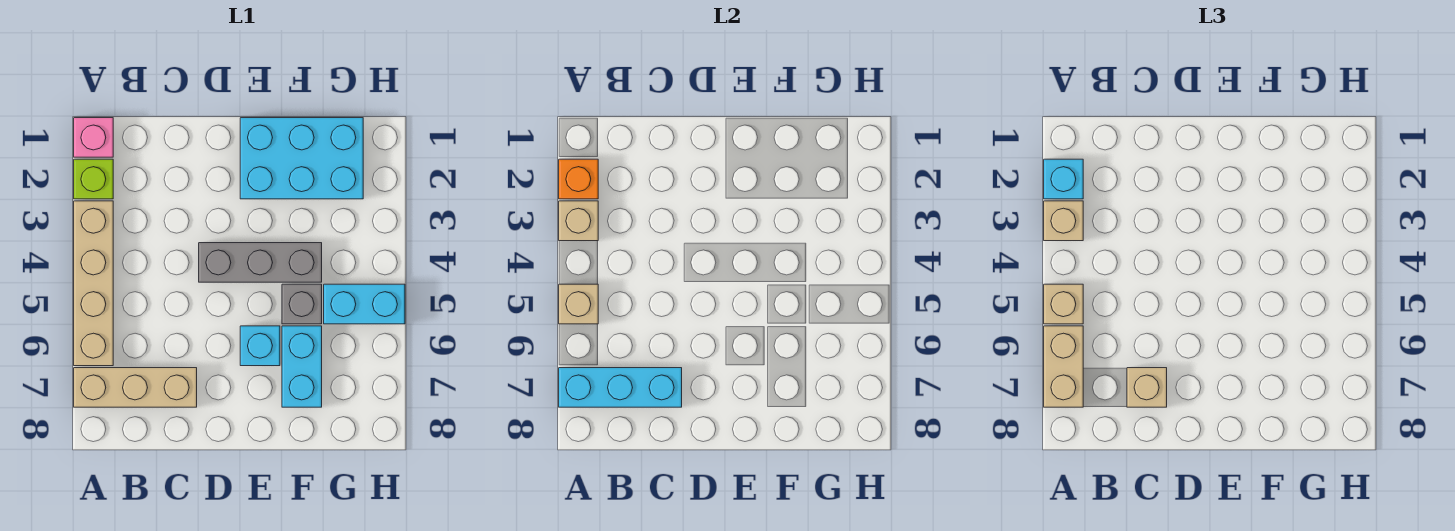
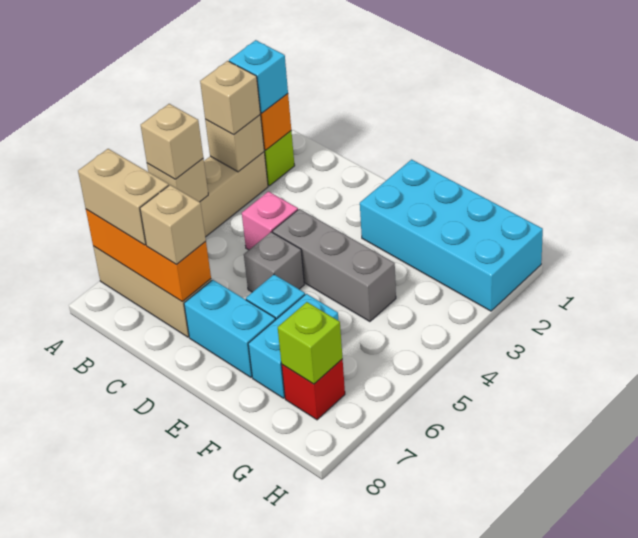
pink brick A1 level 1 -> pink brick C4 level 1
tan brick A6:A7 level 3 -> tan brick A7:B7 level 3
cyan brick A7:C7 level 2 -> orange brick A7:C7 level 2
cyan brick E1:G2 level 1 -> cyan brick E1:H2 level 1
grey brick F5 level 1 -> grey brick D5 level 1
cyan brick G5:H5 level 1 -> cyan brick D7:E7 level 1
none -> red brick G7 level 1
none -> lime brick G7 level 2

